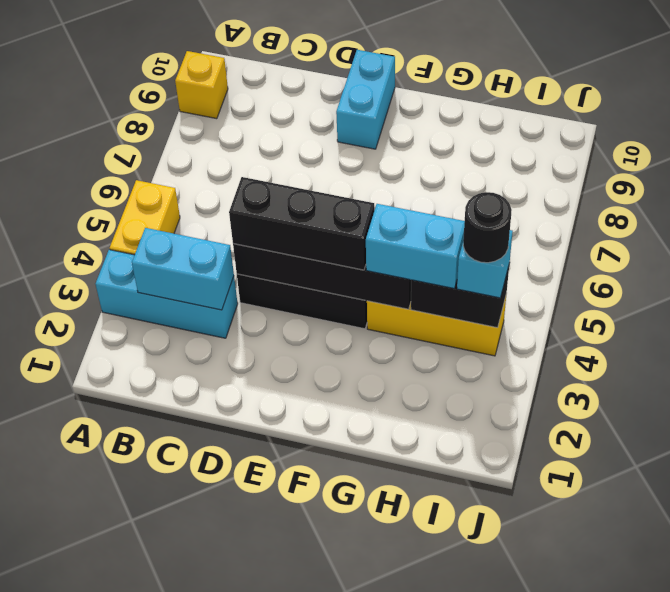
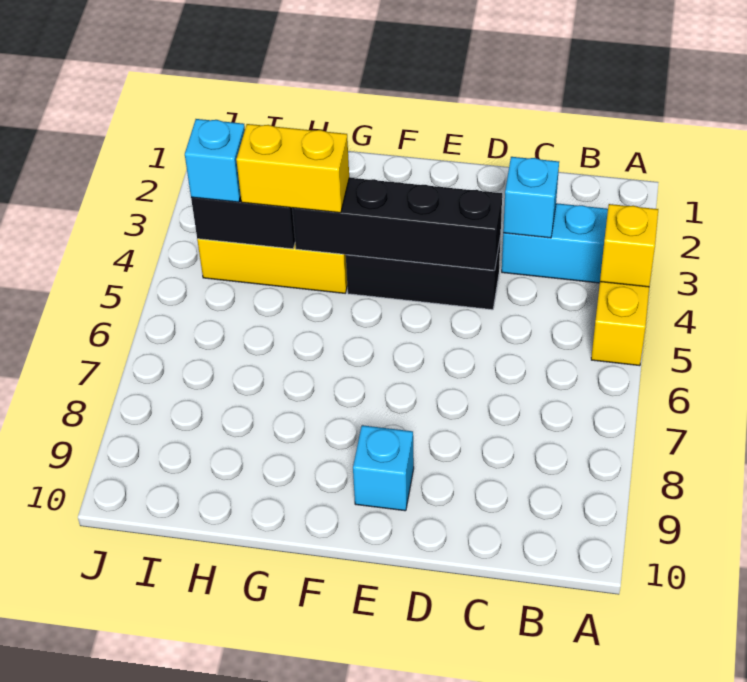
yellow brick A9 level 1 -> yellow brick A4 level 2
cyan brick B3:C3 level 2 -> cyan brick C3 level 2
black brick D4:F4 level 3 -> none
cyan brick E9:E10 level 1 -> cyan brick E9 level 1
cyan brick G4:H4 level 3 -> yellow brick G4:H4 level 3
black round brick I4 level 4 -> none

